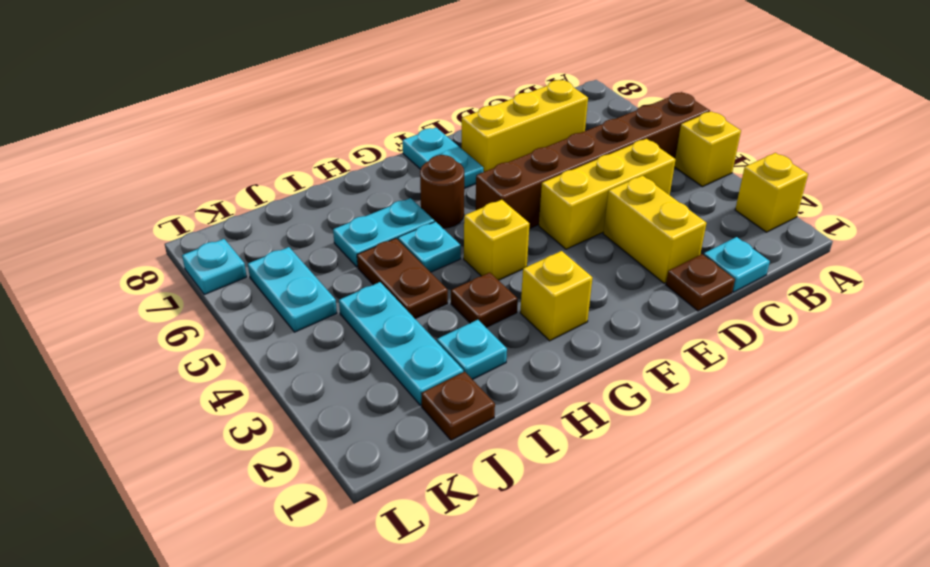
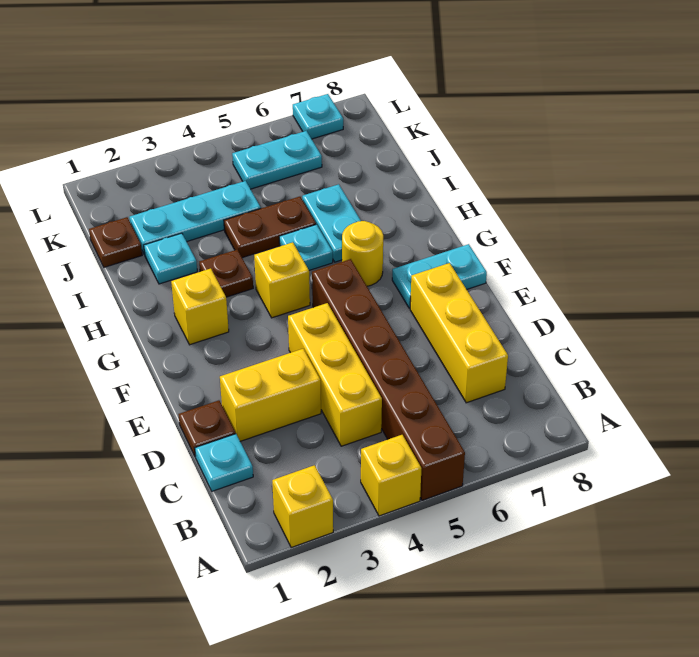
brown round brick G6 level 1 -> yellow round brick G6 level 1

